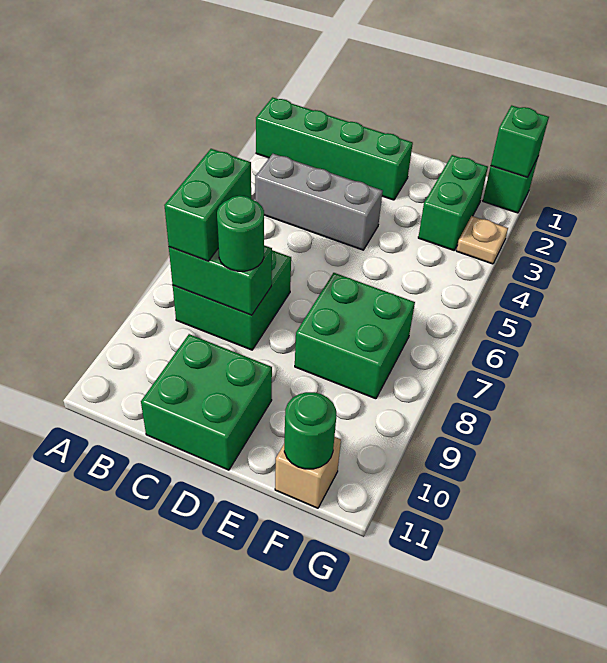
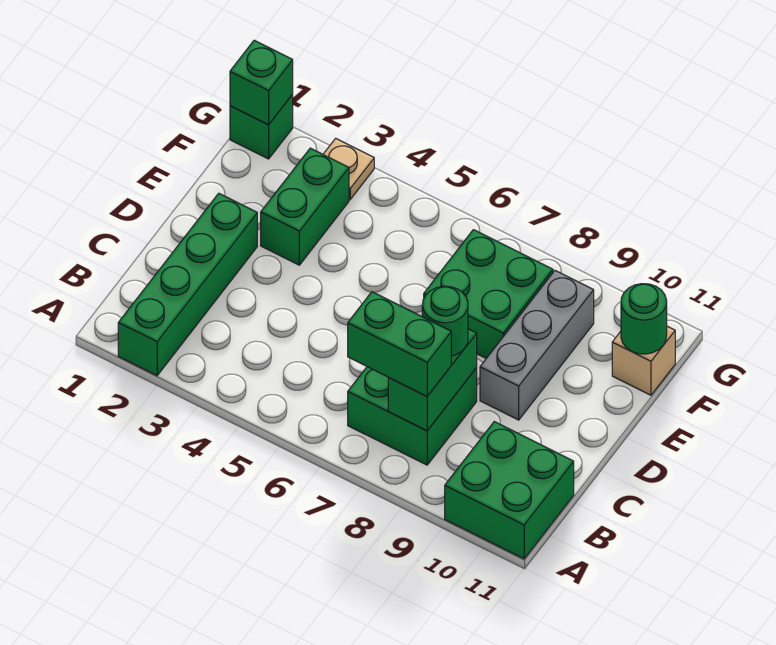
grey brick B4:D4 level 1 -> grey brick D9:F9 level 1
green brick C10:D11 level 1 -> green brick A10:B11 level 1
green brick F2:F3 level 1 -> green brick E3:F3 level 1

